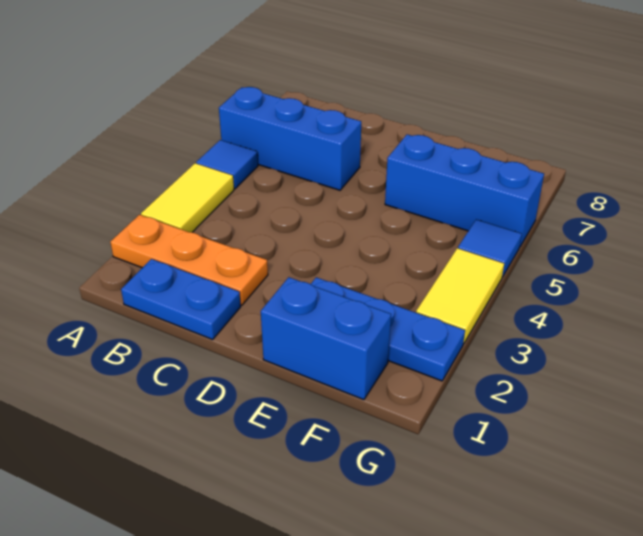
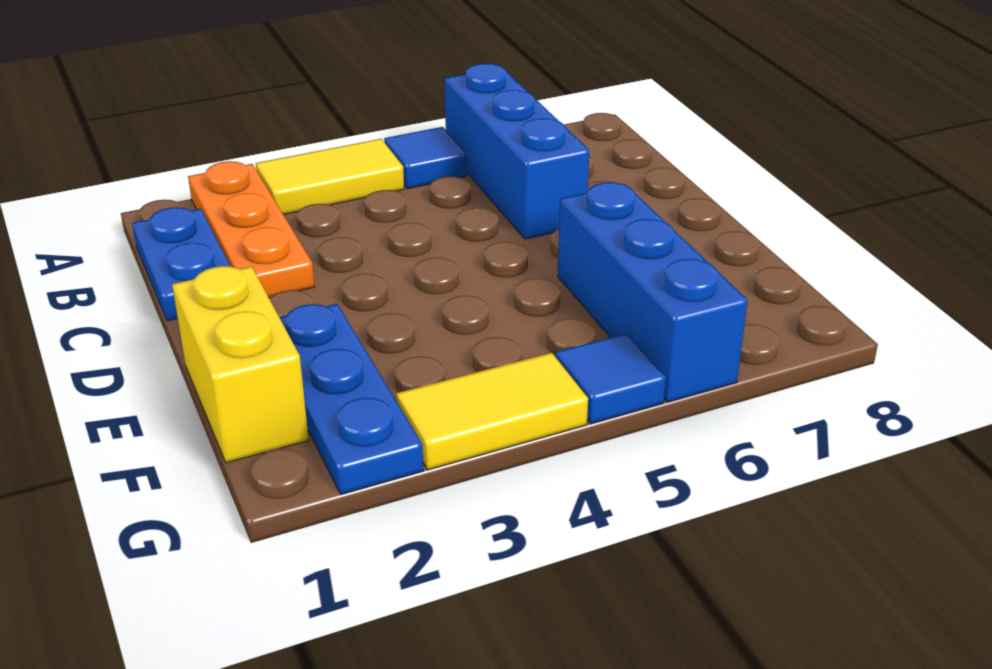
blue brick E1:F1 level 1 -> yellow brick E1:F1 level 1

